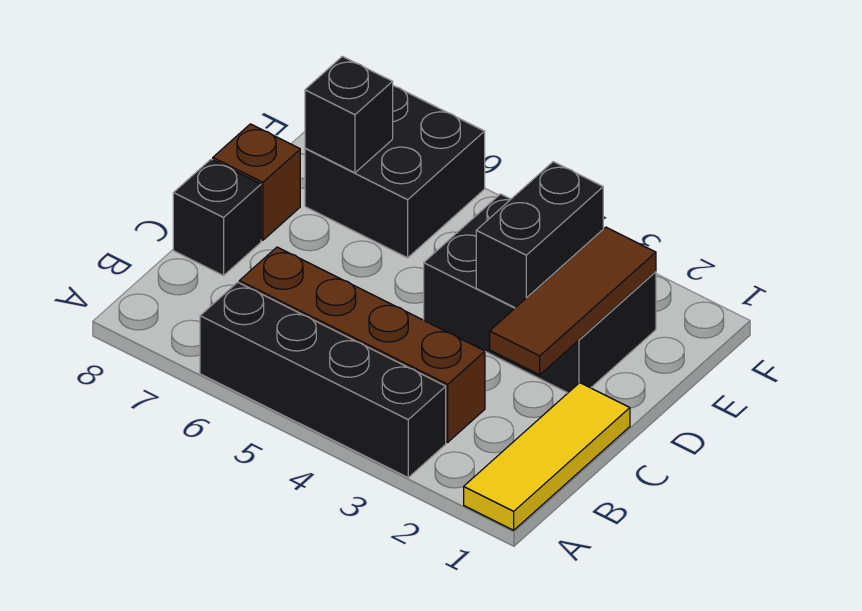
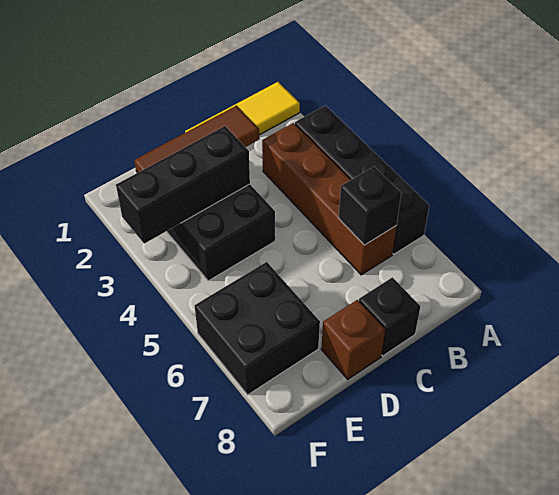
black brick D3:E3 level 2 -> black brick D3:F3 level 2
black brick E7 level 2 -> black brick B6 level 2

